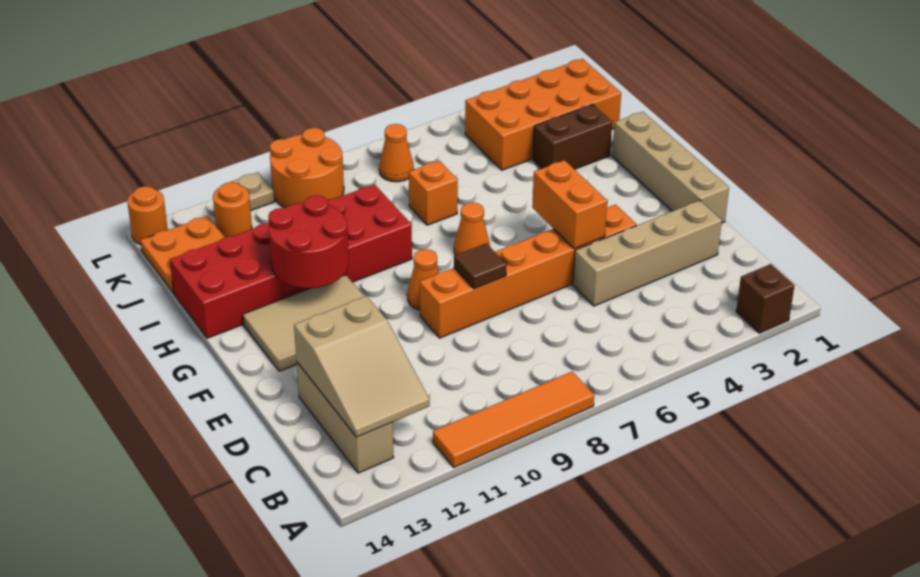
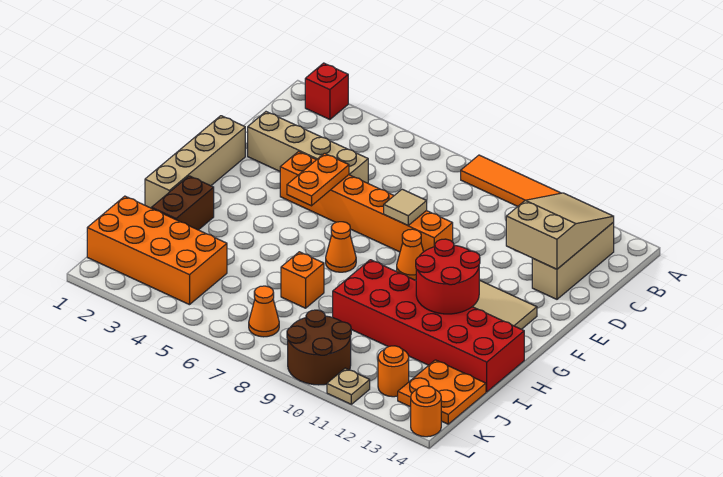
brown brick A2 level 1 -> red brick A2 level 1
orange brick E5:F5 level 2 -> orange plate E5:F5 level 2
brown tile E8 level 2 -> tan tile E8 level 2
brown brick I2:I3 level 1 -> brown brick H2:I2 level 1
orange round brick K9:L10 level 1 -> brown round brick K9:L10 level 1

